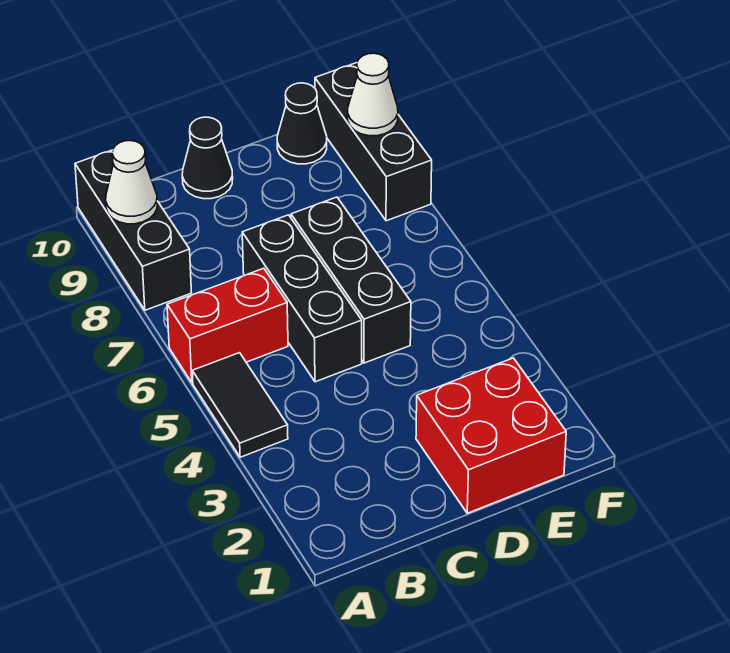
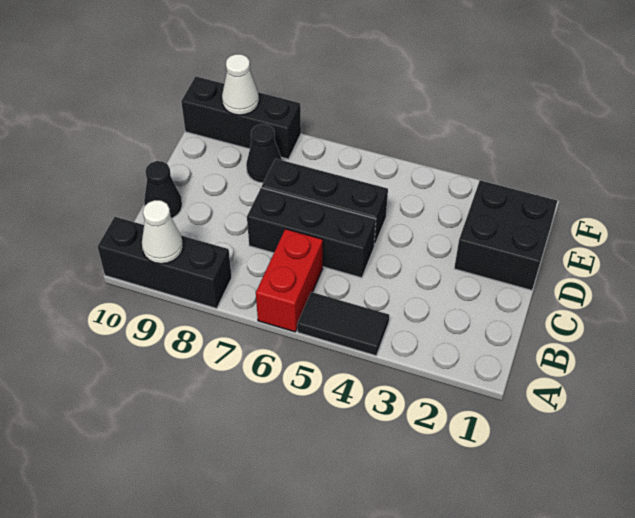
red brick D1:E2 level 1 -> black brick D1:E2 level 1
black cone E10 level 1 -> black cone E8 level 1

